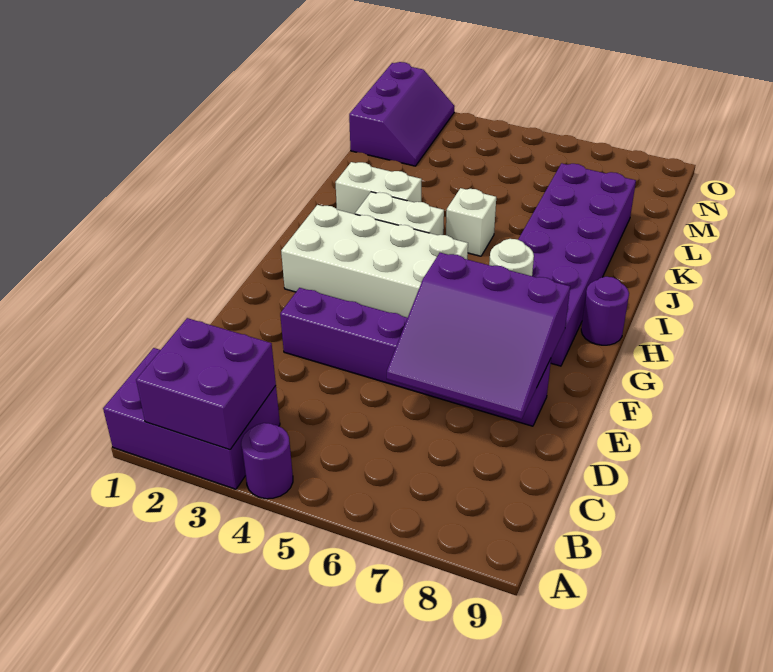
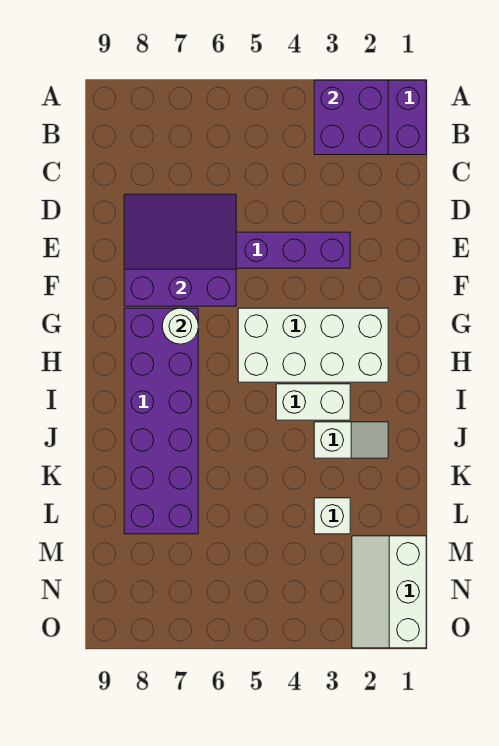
purple round brick A4 level 1 -> none
purple round brick H9 level 1 -> none
white brick J2:J3 level 1 -> white slope J2:J3 level 1 top 3
white brick J5 level 1 -> white brick L3 level 1
purple slope M1:O2 level 1 top 1 -> white slope M1:O2 level 1 top 1

